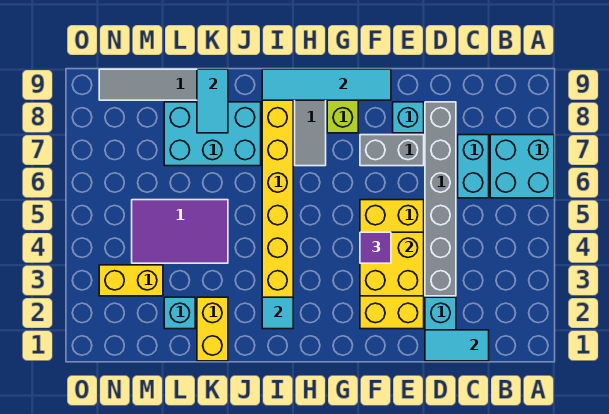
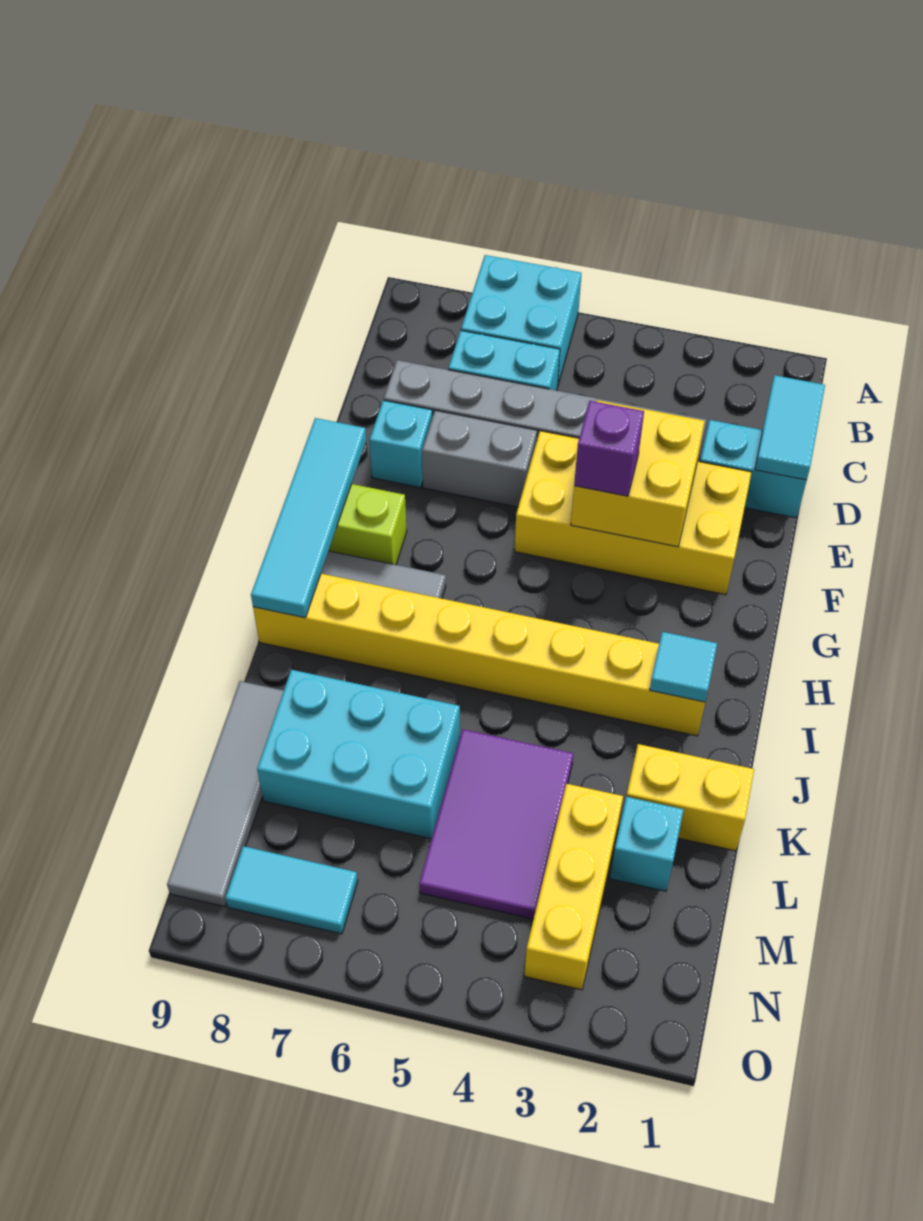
grey brick E7:F7 level 1 -> grey brick E6:E7 level 1
purple tile F4 level 3 -> purple brick F4 level 3
cyan brick J7:L8 level 1 -> cyan brick K6:L8 level 1
cyan tile K8:K9 level 2 -> cyan tile N7:N8 level 1
yellow brick M3:N3 level 1 -> yellow brick L3:N3 level 1

